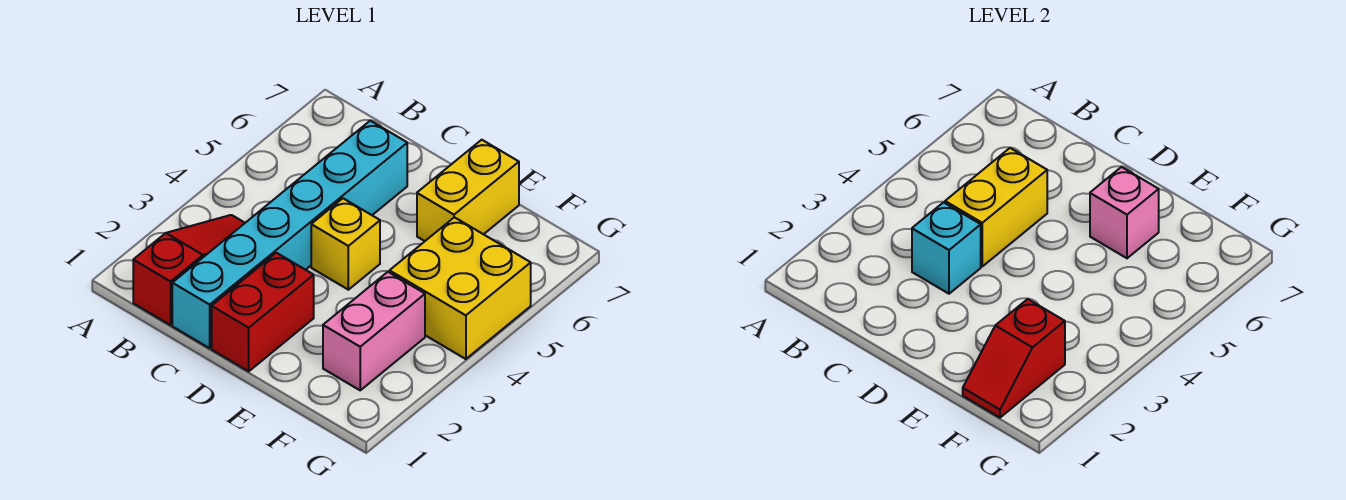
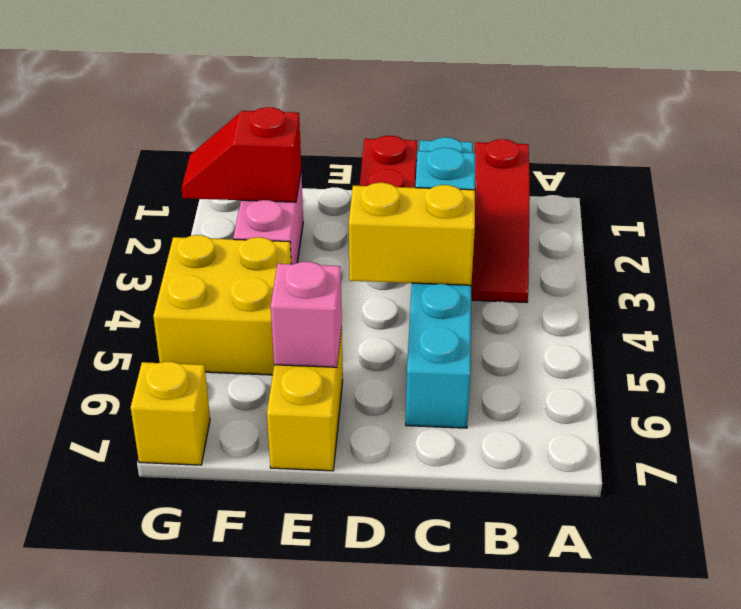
yellow brick C4:C5 level 2 -> yellow brick C4:D4 level 2
yellow brick D4 level 1 -> yellow brick G7 level 1
red slope F1:F2 level 2 top 2 -> red slope F2:G2 level 2 top F

